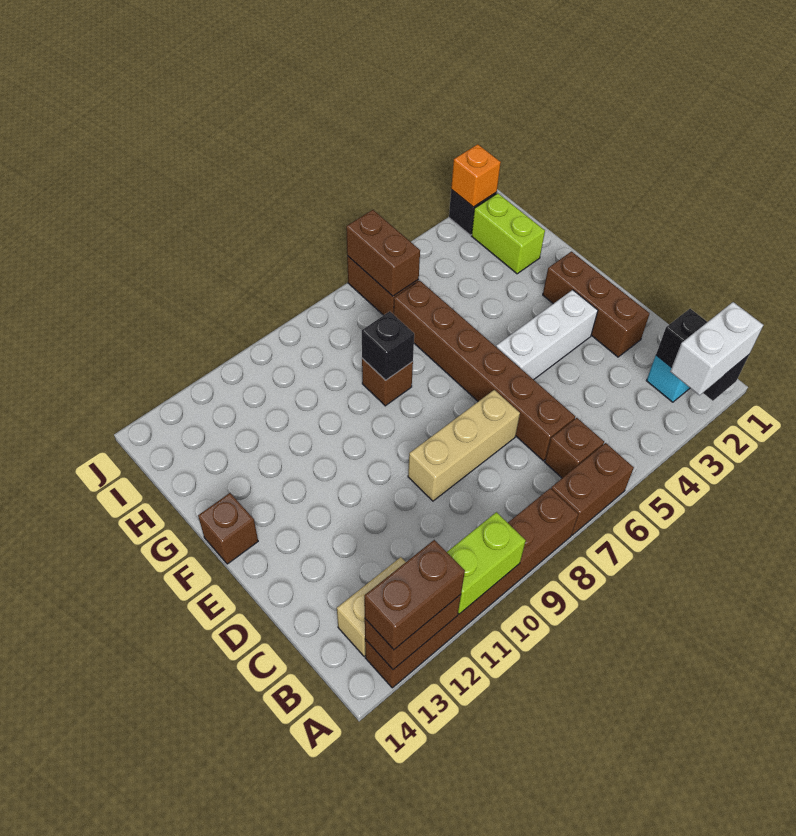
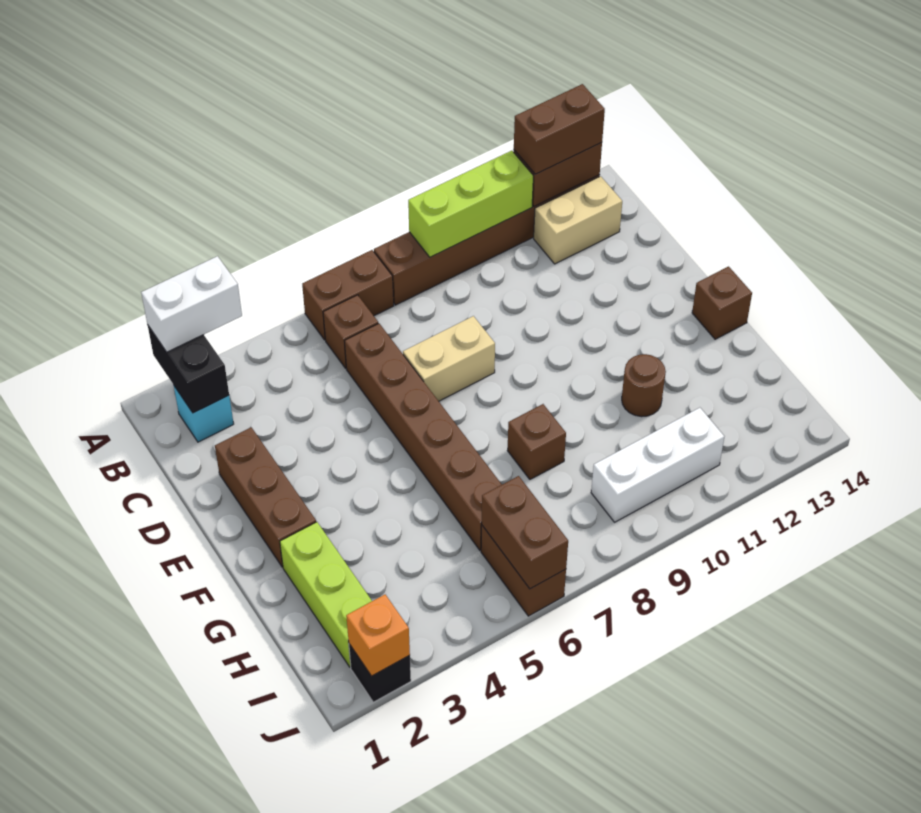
lime brick A10:A11 level 2 -> lime brick A9:A11 level 2
tan brick D7:D9 level 1 -> tan brick D7:D8 level 1
white brick E3:E5 level 1 -> white brick I9:I11 level 1
black brick G8 level 2 -> none
none -> brown round brick G11 level 1
lime brick H2:I2 level 1 -> lime brick G2:I2 level 1

